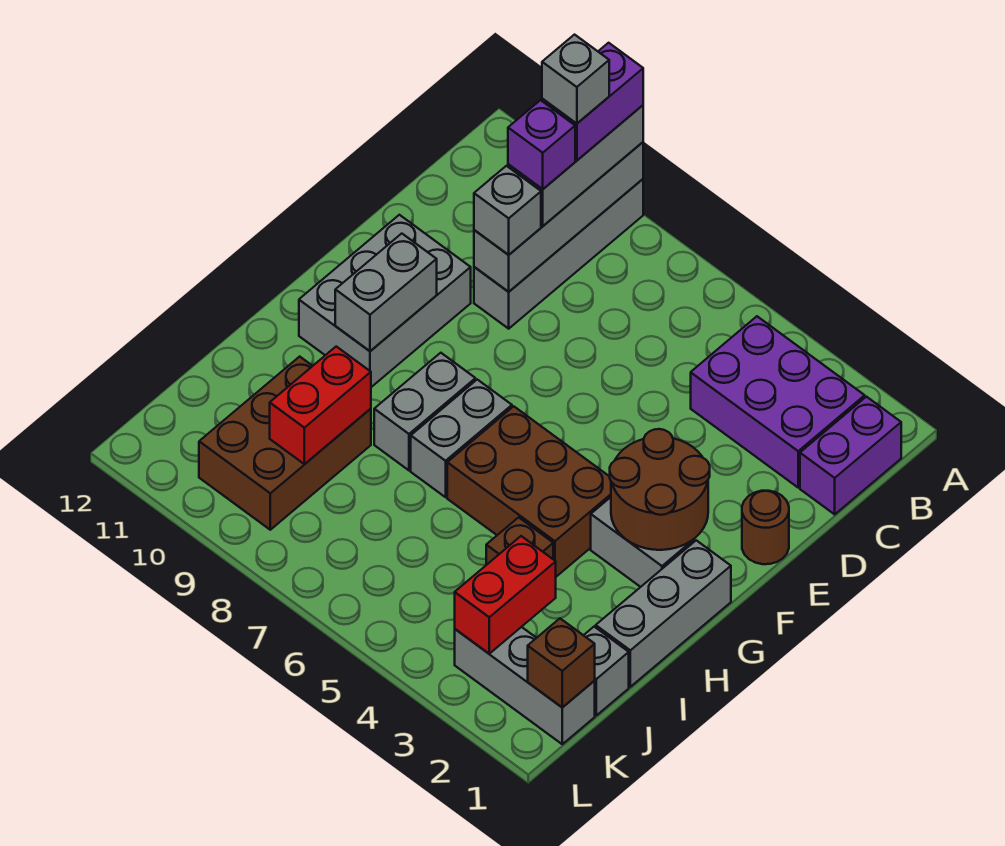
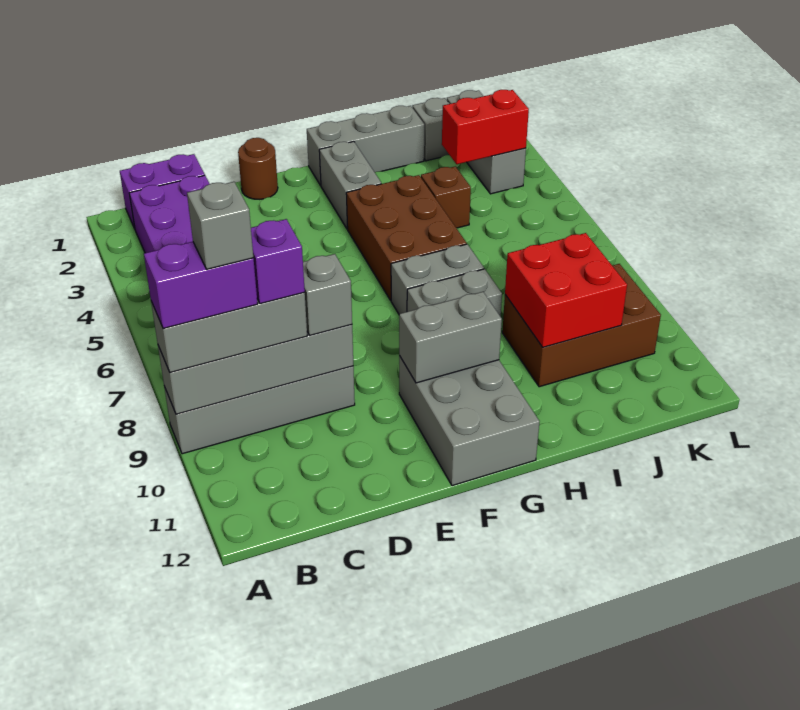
grey brick E10:G11 level 1 -> grey brick F10:G12 level 1
brown round brick F2:G3 level 2 -> none
red brick I9:J9 level 2 -> red brick I9:J10 level 2
brown brick K1 level 2 -> none

